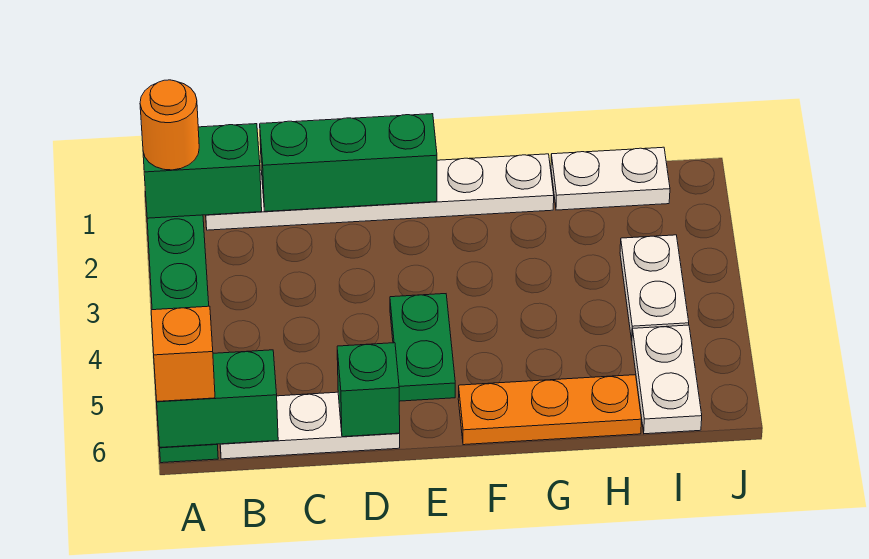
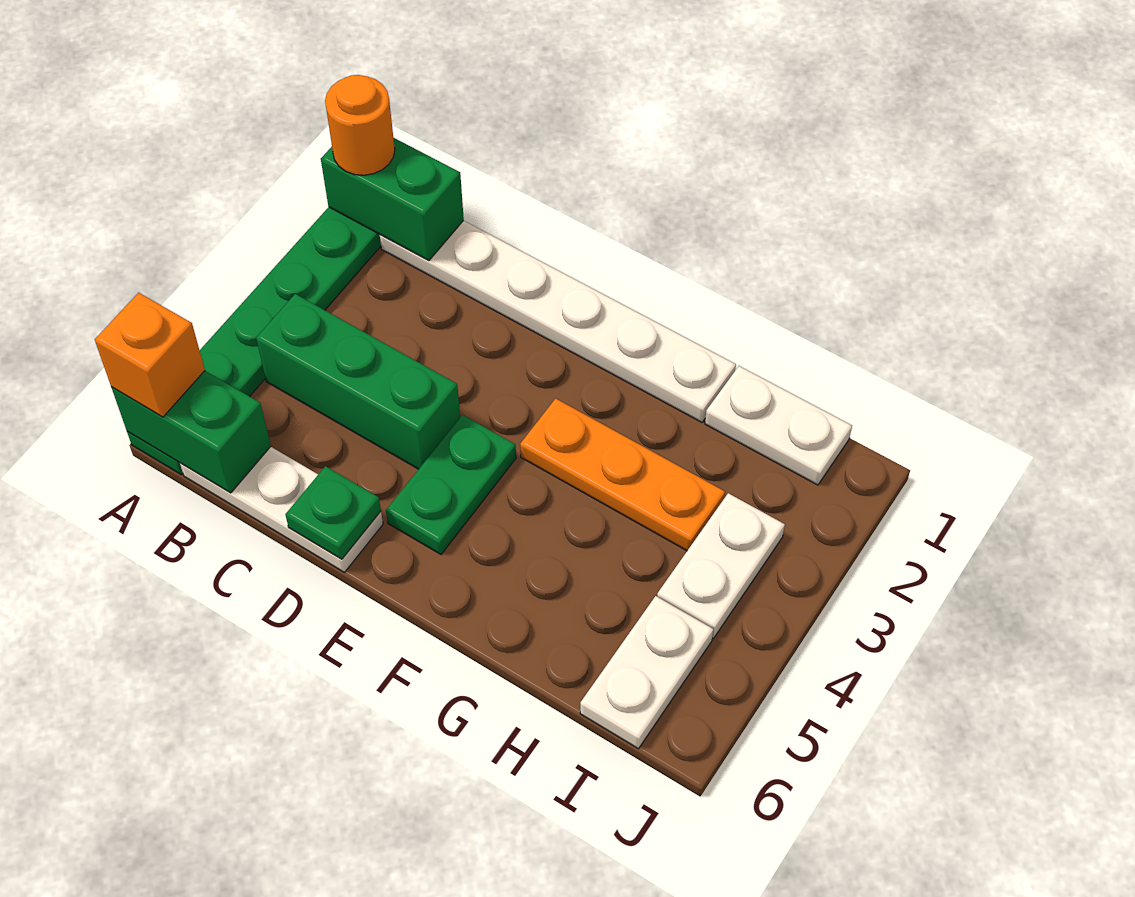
green brick C1:E1 level 2 -> green brick B4:D4 level 1
green brick D6 level 2 -> green plate D6 level 2
orange plate F6:H6 level 1 -> orange plate F3:H3 level 1

